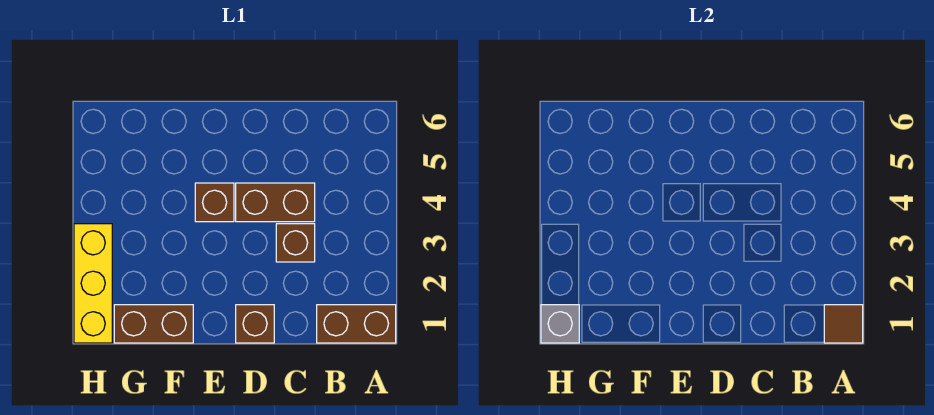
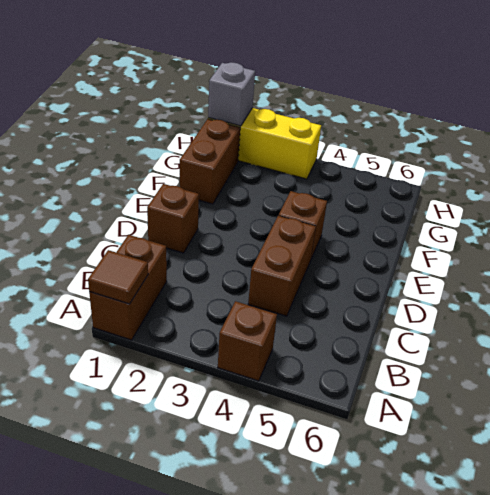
brown brick C3 level 1 -> brown brick A4 level 1

